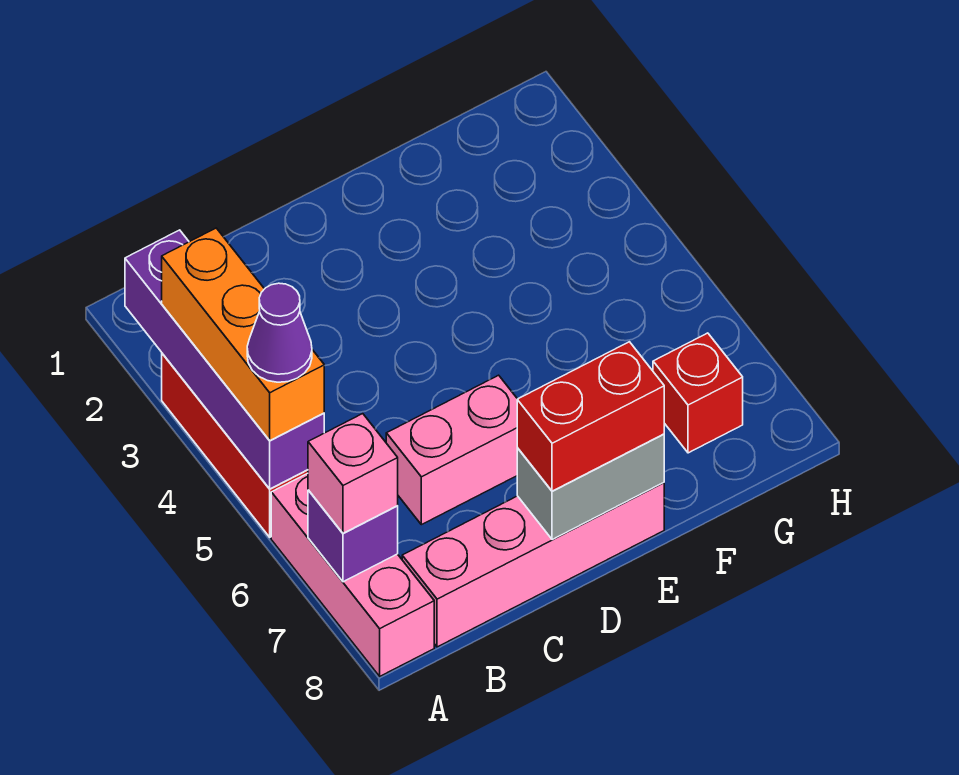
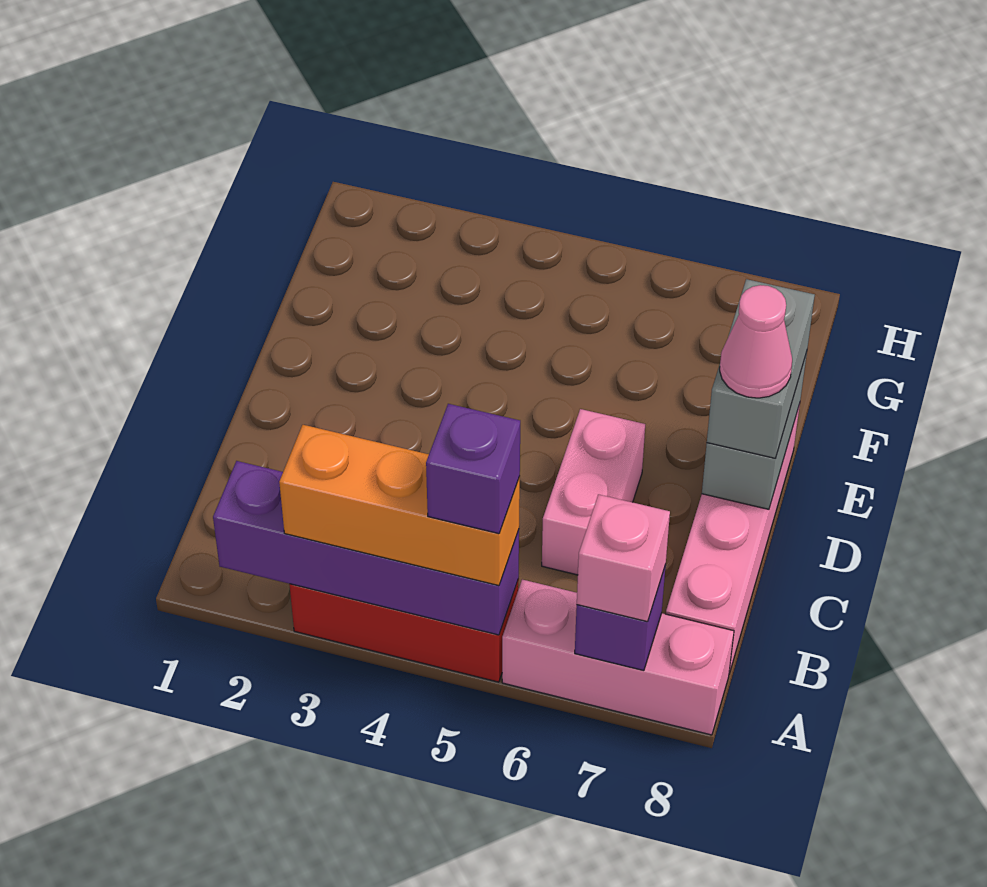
purple cone A5 level 4 -> purple brick A5 level 4
red brick D8:E8 level 3 -> grey brick D8:E8 level 3
none -> pink cone D8 level 4
red brick G7 level 1 -> none

